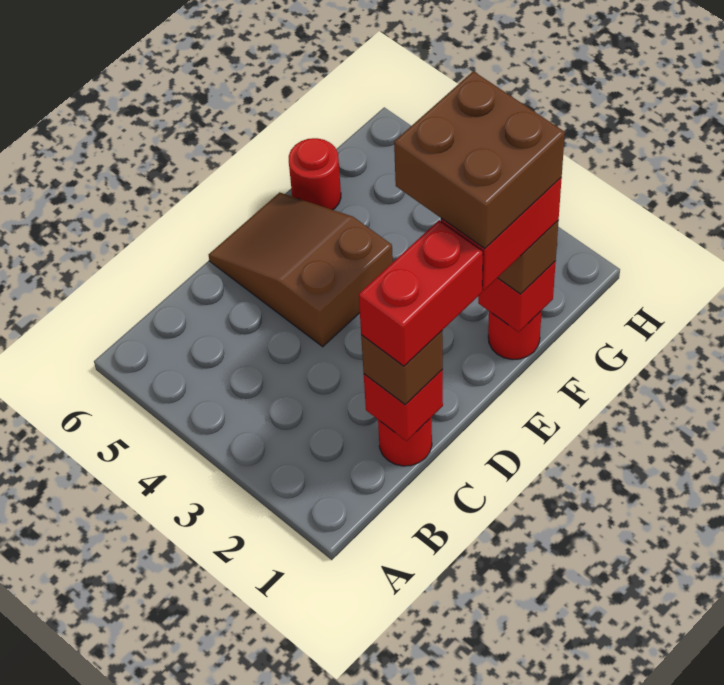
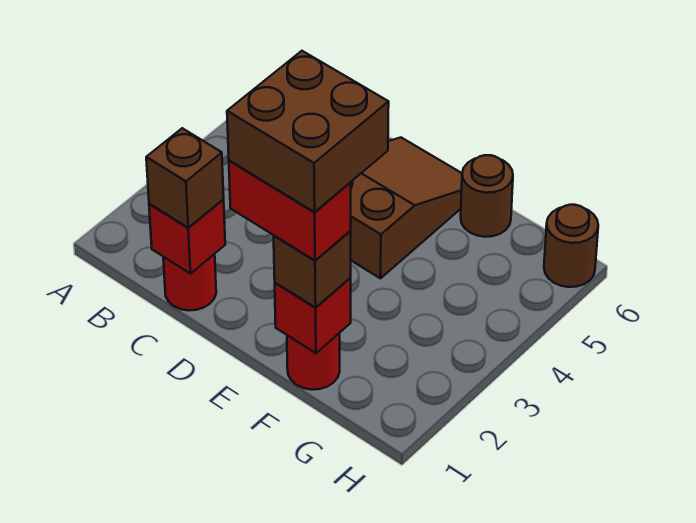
red brick C1:D1 level 4 -> none
red round brick F6 level 1 -> brown round brick F6 level 1
none -> brown round brick H6 level 1

